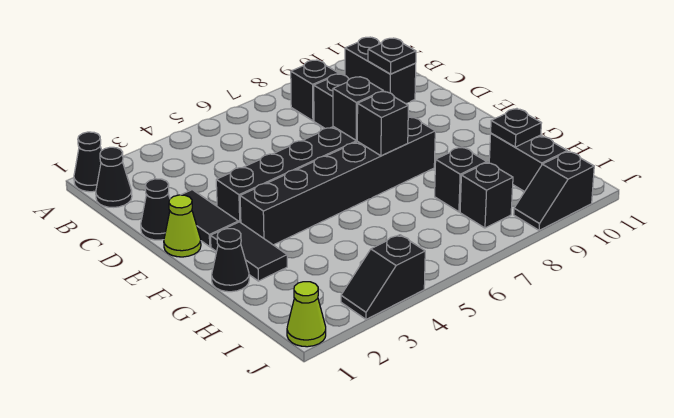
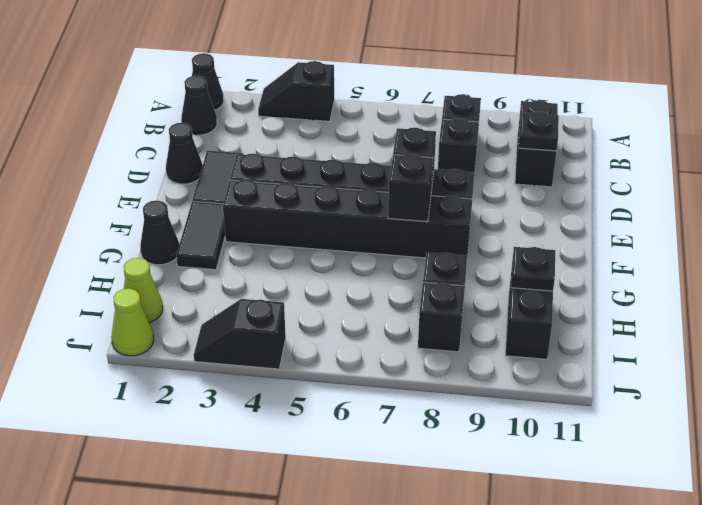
lime cone E1 level 1 -> lime cone I1 level 1
black slope J9:J10 level 1 top 10 -> black slope A3:A4 level 1 top 4

